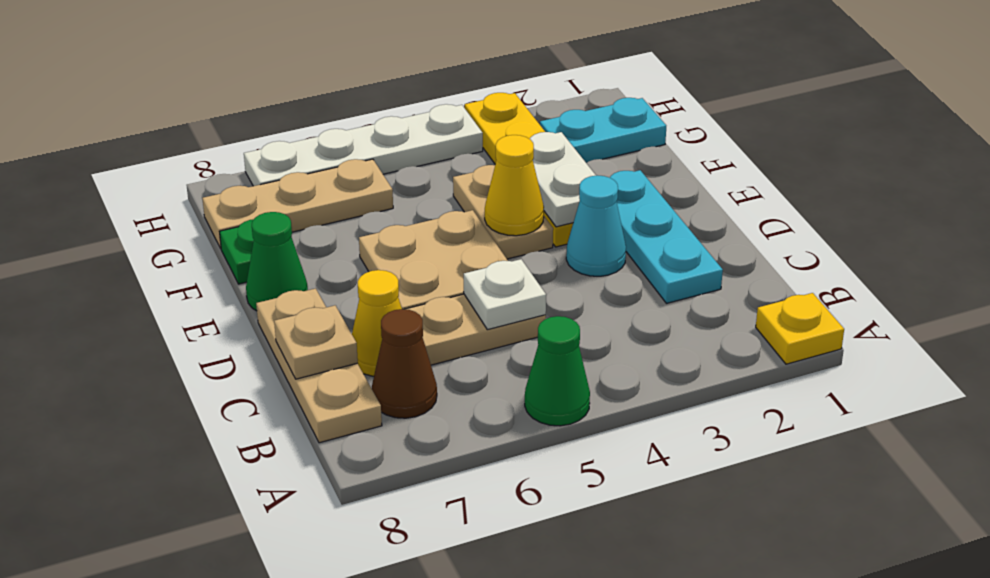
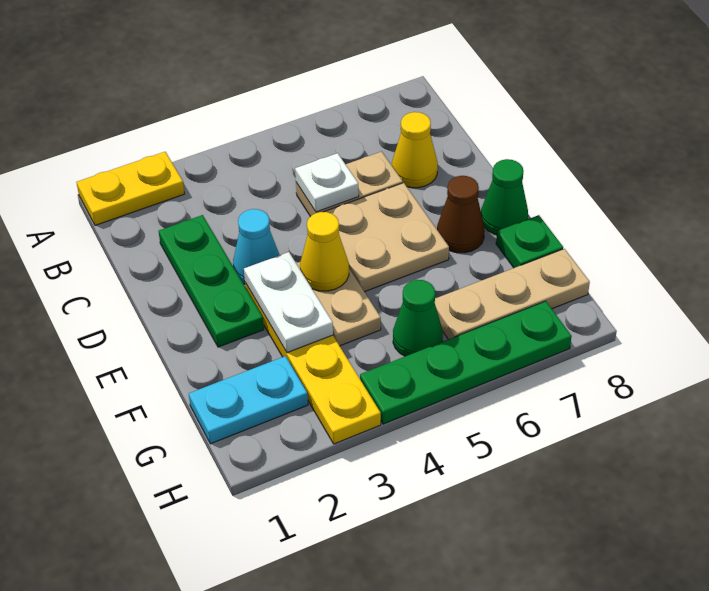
yellow plate A1 level 1 -> yellow plate A1:A2 level 1
green cone A5 level 1 -> green cone G5 level 1
brown cone B7 level 1 -> brown cone E7 level 1
tan plate B8:D8 level 1 -> none
cyan plate C2:E2 level 1 -> green plate C2:E2 level 1
tan plate C8 level 2 -> none
white plate H4:H7 level 1 -> green plate H4:H7 level 1

